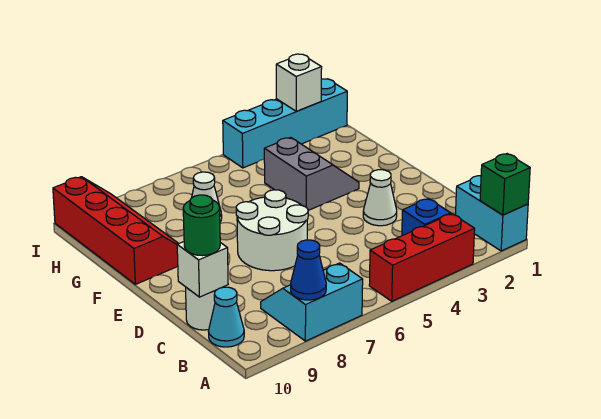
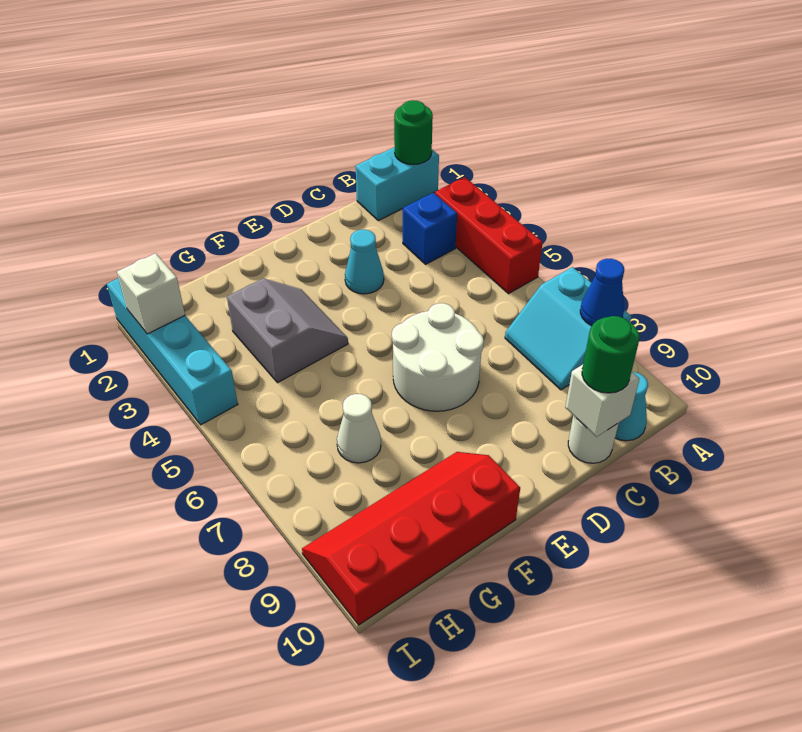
green brick A1 level 2 -> green round brick A1 level 2
white cone D3 level 1 -> cyan cone D3 level 1
grey slope F3:G4 level 1 top 4 -> grey slope F3:G4 level 1 top G

